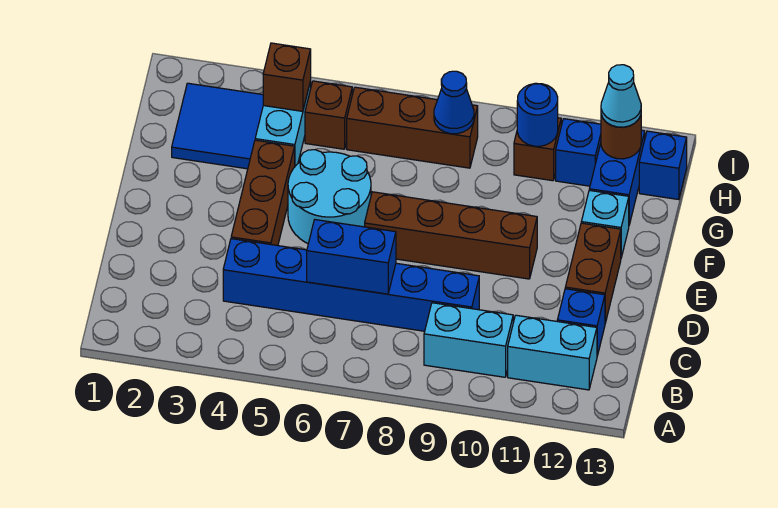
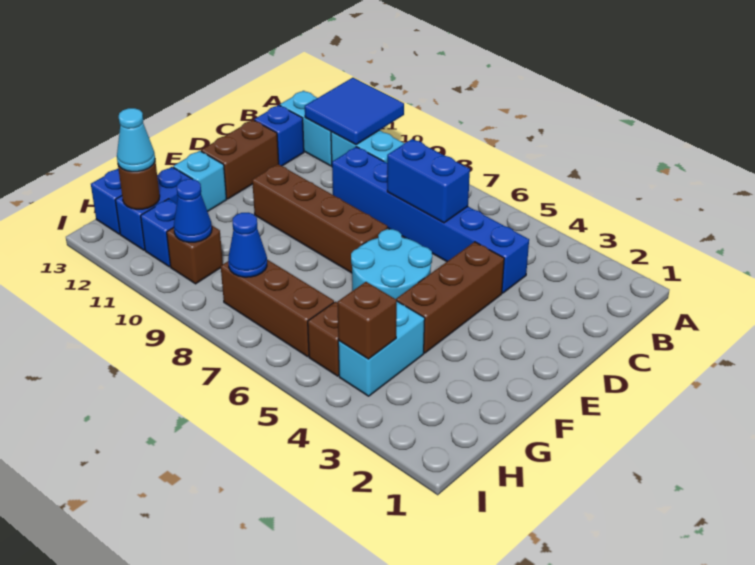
blue tile G2:H3 level 1 -> blue tile A10:B11 level 2
blue round brick H10 level 2 -> blue cone H10 level 2

